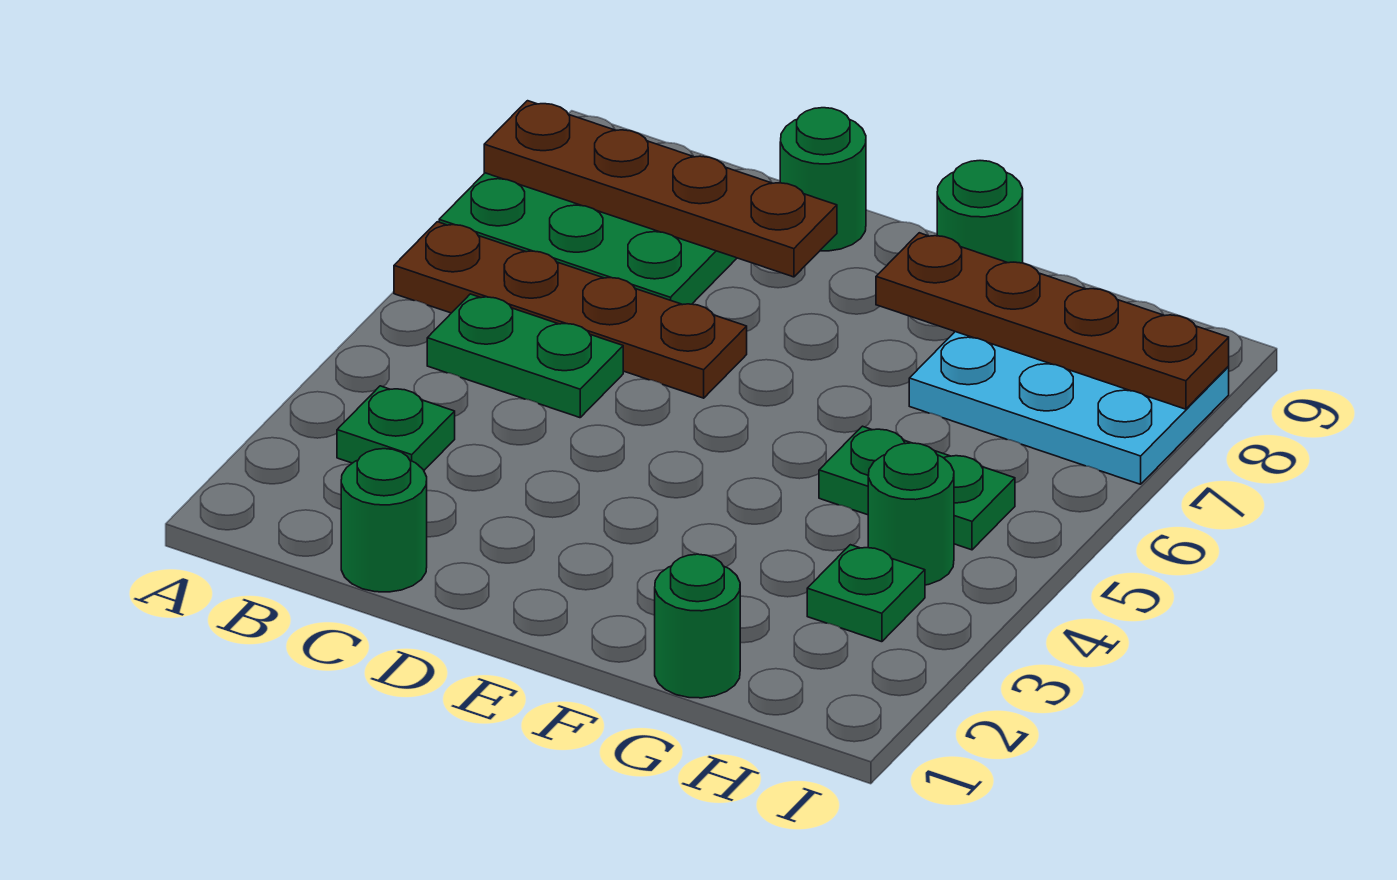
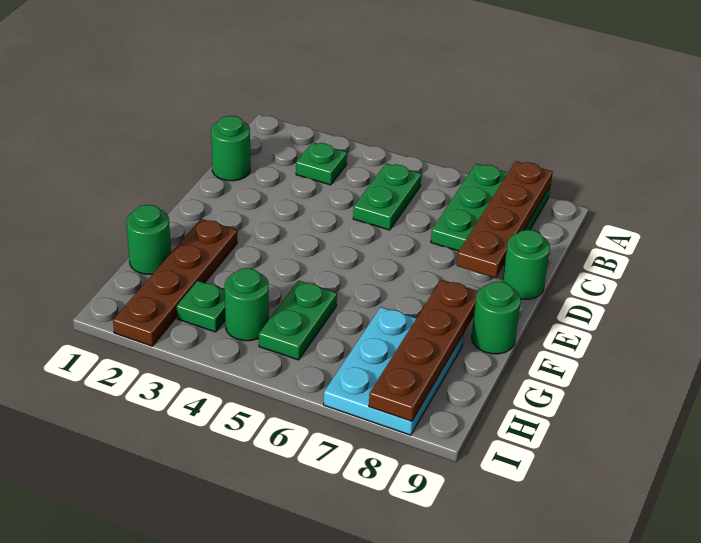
brown plate A6:D6 level 1 -> brown plate F2:I2 level 1

